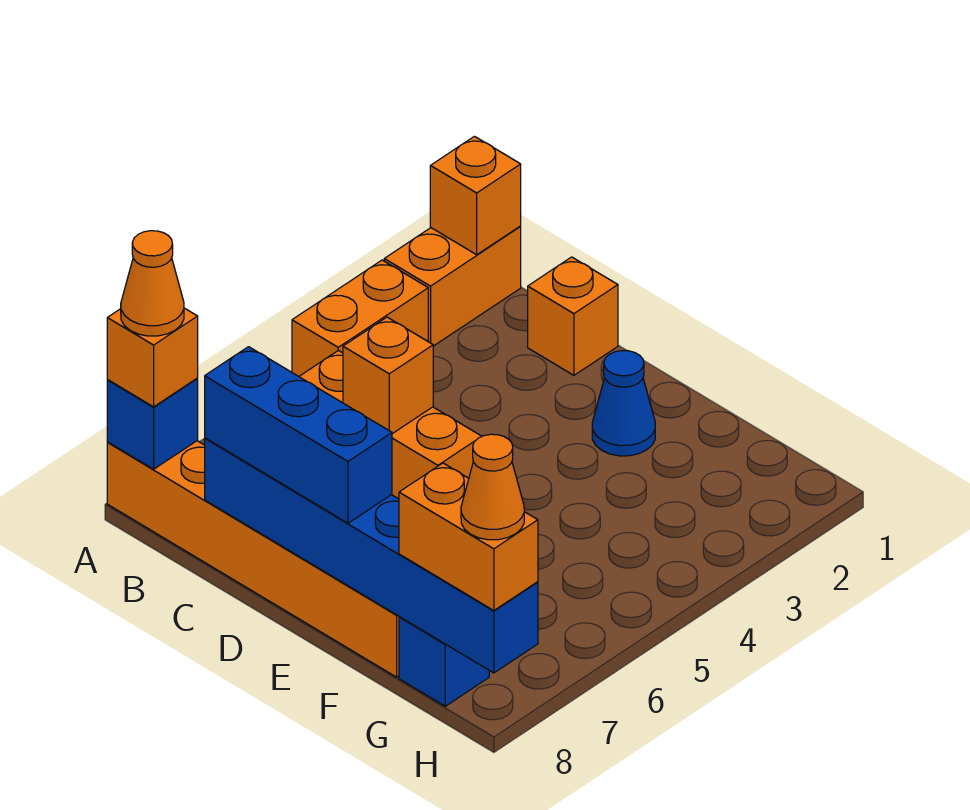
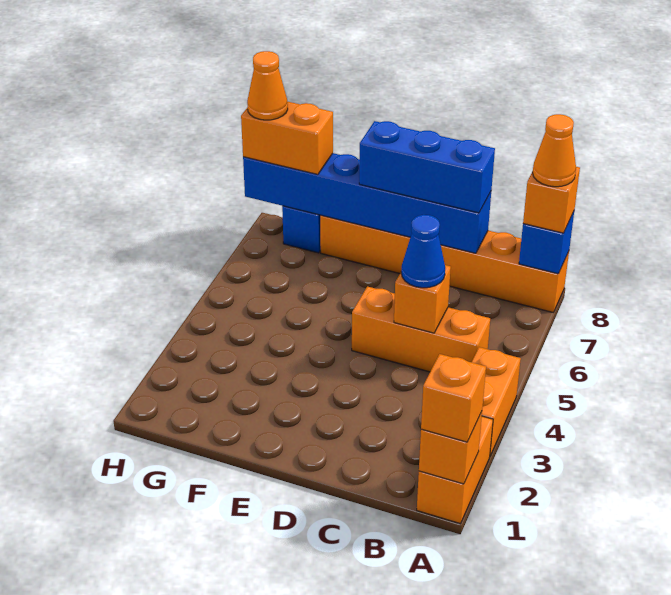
orange brick C1 level 1 -> orange brick A1 level 3
blue cone E2 level 1 -> blue cone C5 level 3

